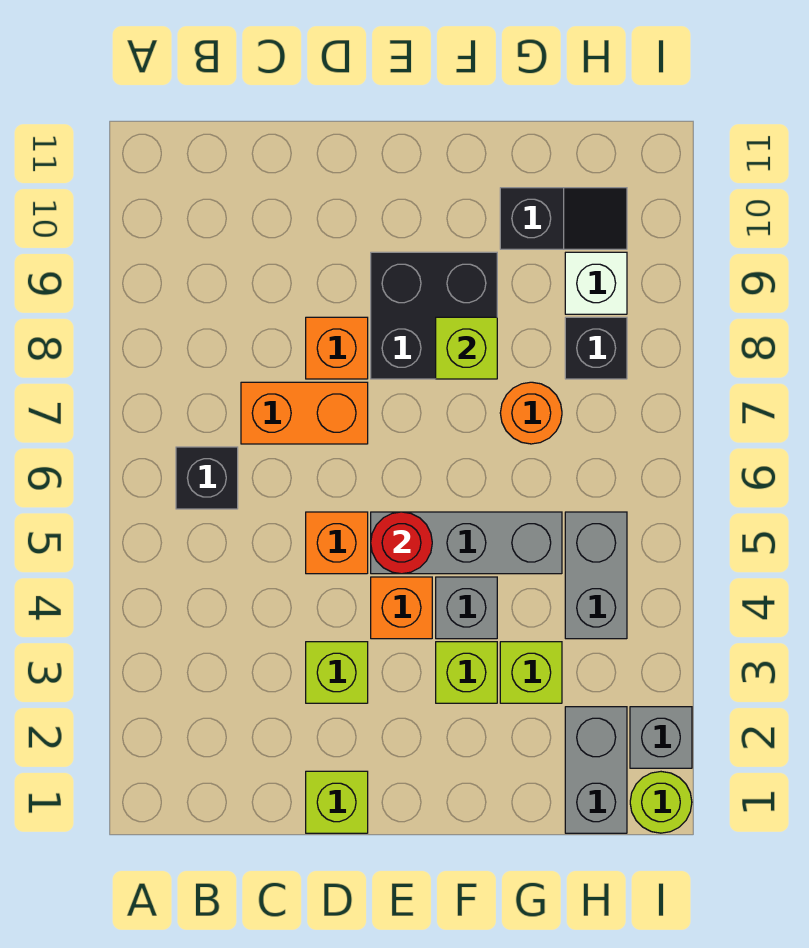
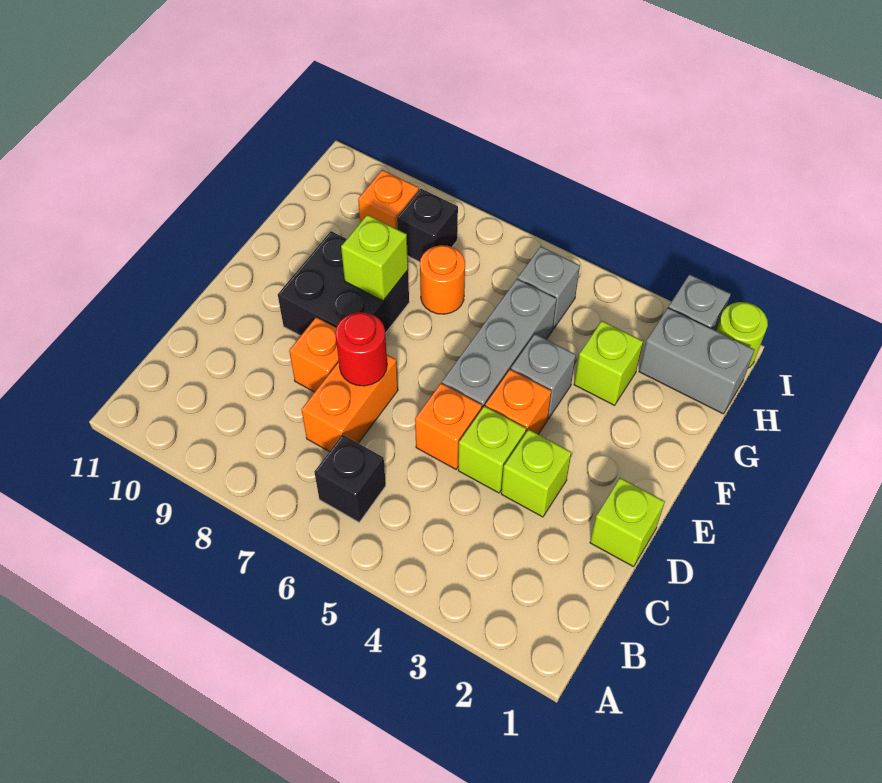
red round brick E5 level 2 -> red round brick D7 level 2
lime brick F3 level 1 -> lime brick D4 level 1
black slope G10:H10 level 1 top G -> none
grey brick H4:H5 level 1 -> grey brick H5 level 1
white brick H9 level 1 -> orange brick H9 level 1

